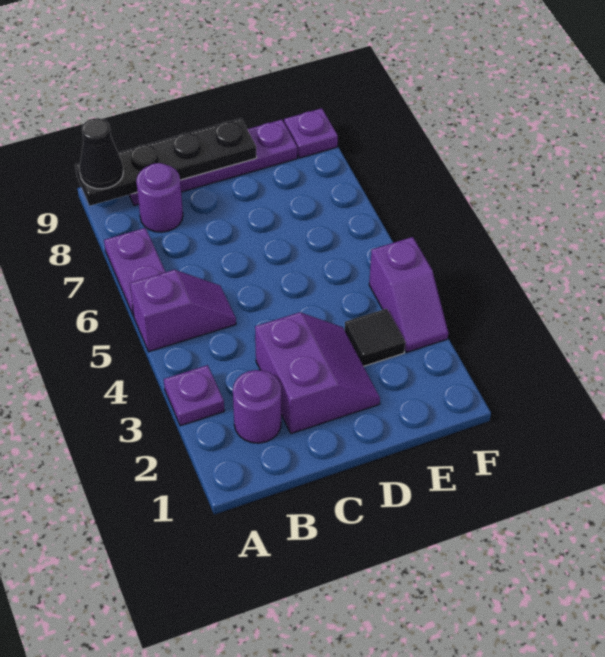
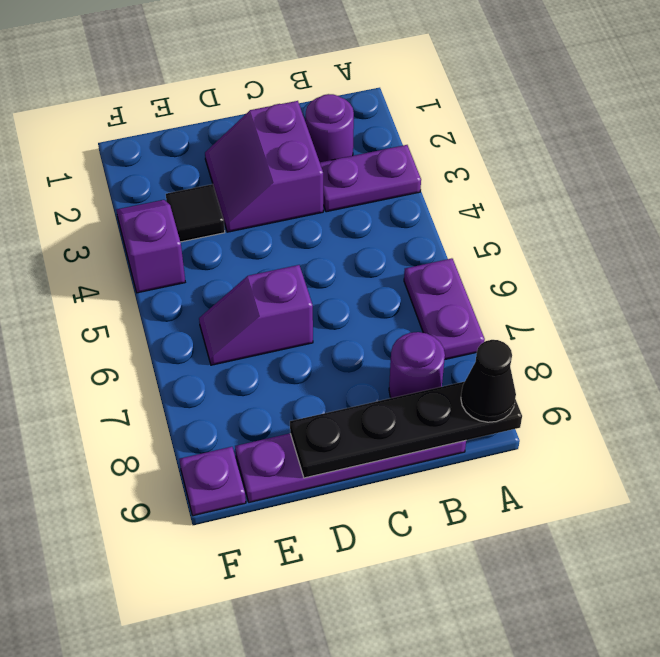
purple plate A3 level 1 -> purple plate A3:B3 level 1
purple slope A5:B5 level 1 top A -> purple slope D6:E6 level 1 top D

